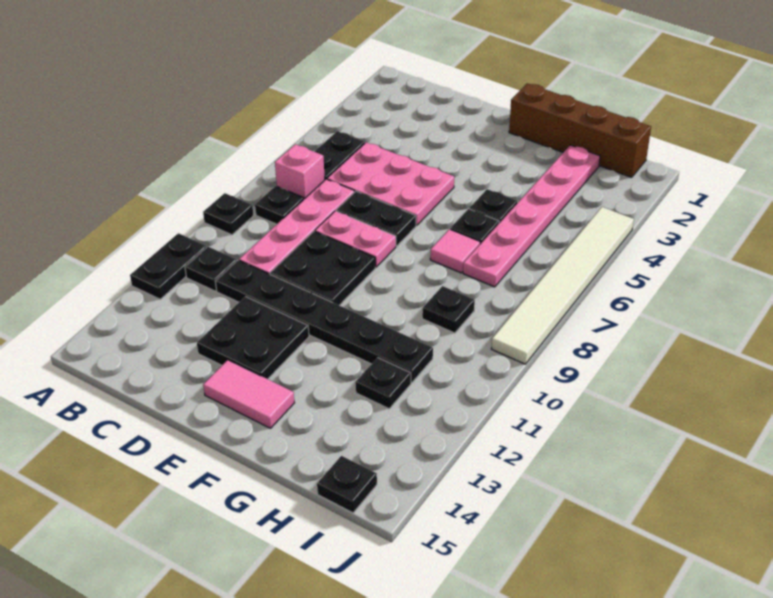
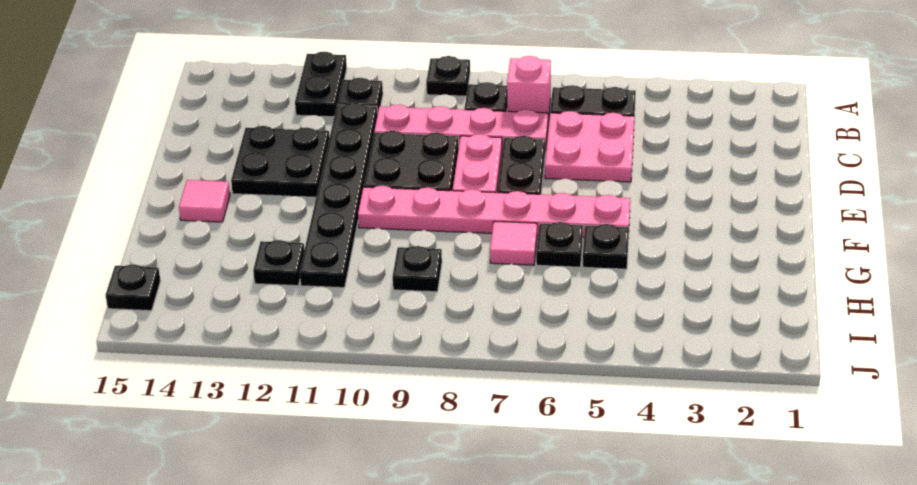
black plate A11:A12 level 1 -> black plate A12:B12 level 1
pink plate C5:E6 level 1 -> pink plate C5:D6 level 1
pink tile E14:F14 level 1 -> pink tile F14 level 1
brown brick F1:I1 level 1 -> none
pink plate H2:H7 level 1 -> pink plate F5:F10 level 1
white tile J4:J9 level 1 -> none

